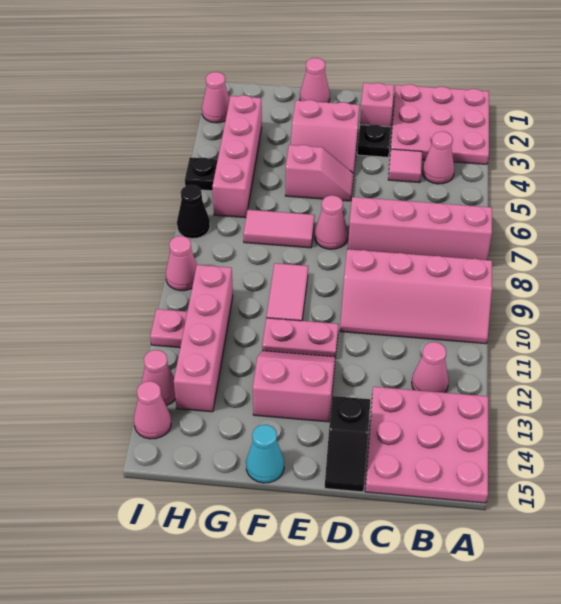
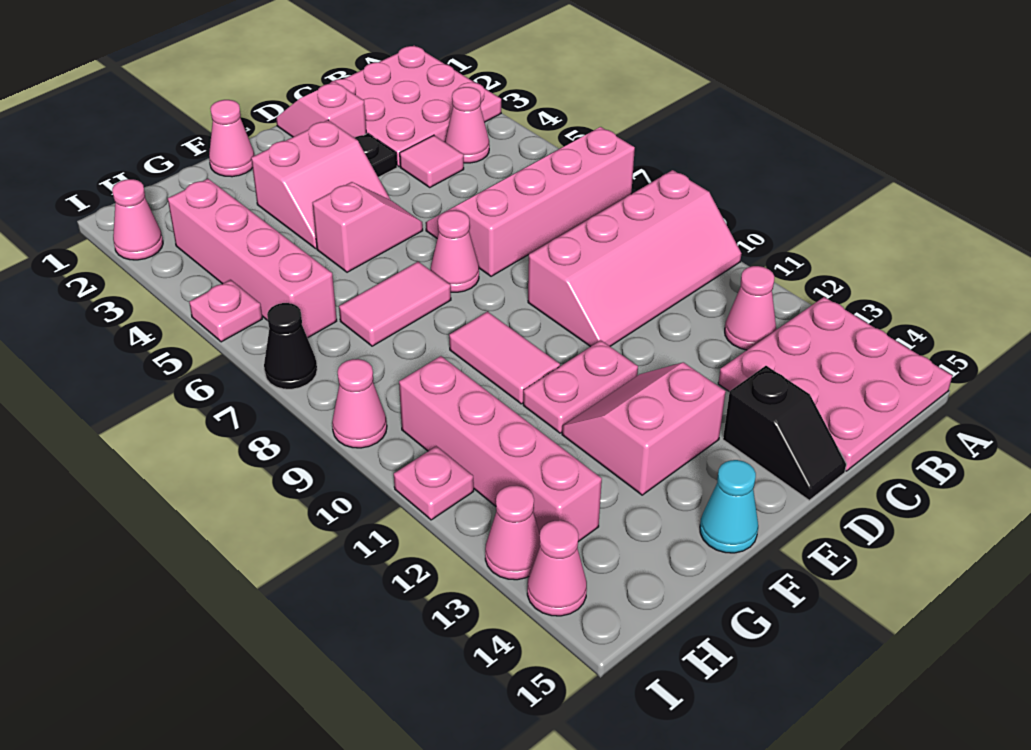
black plate I5 level 1 -> pink plate I5 level 1

